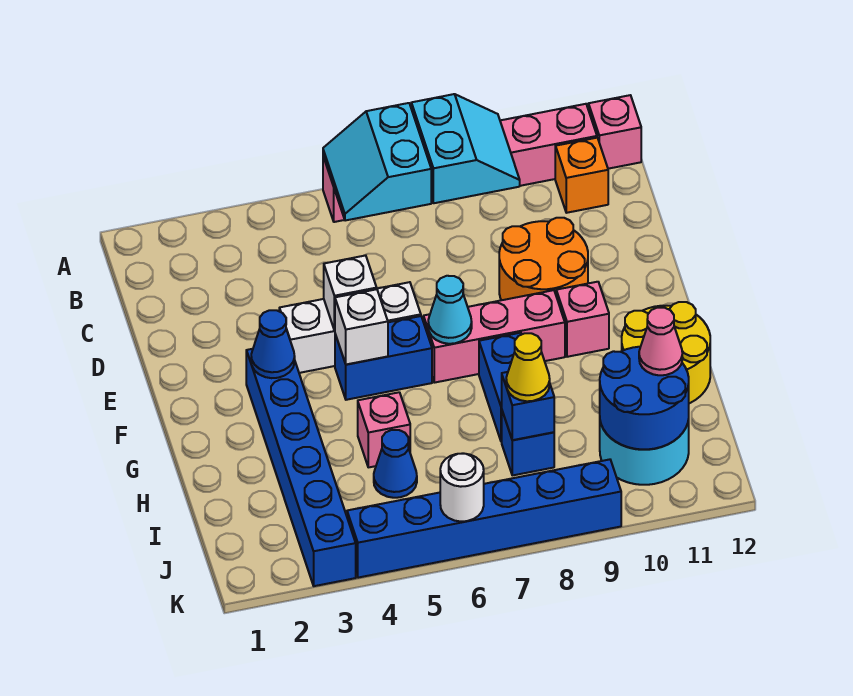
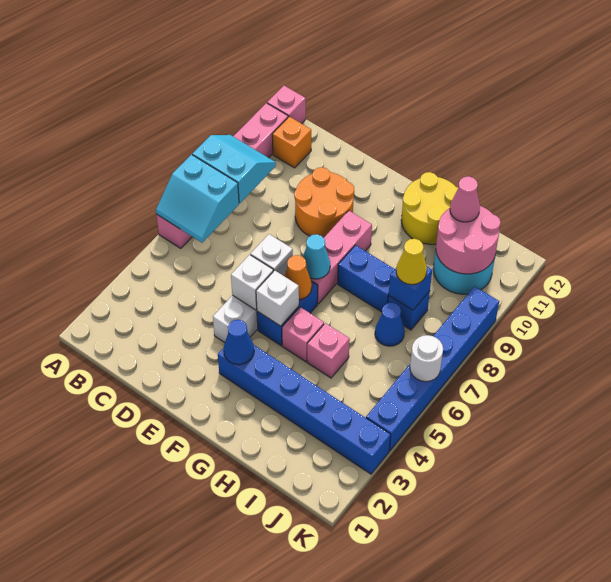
none -> white brick E6 level 2
none -> orange cone F6 level 2
pink brick F10 level 1 -> pink brick G5 level 1
blue cone I5 level 1 -> blue cone I7 level 1
blue round brick I10:J11 level 2 -> pink round brick I10:J11 level 2

